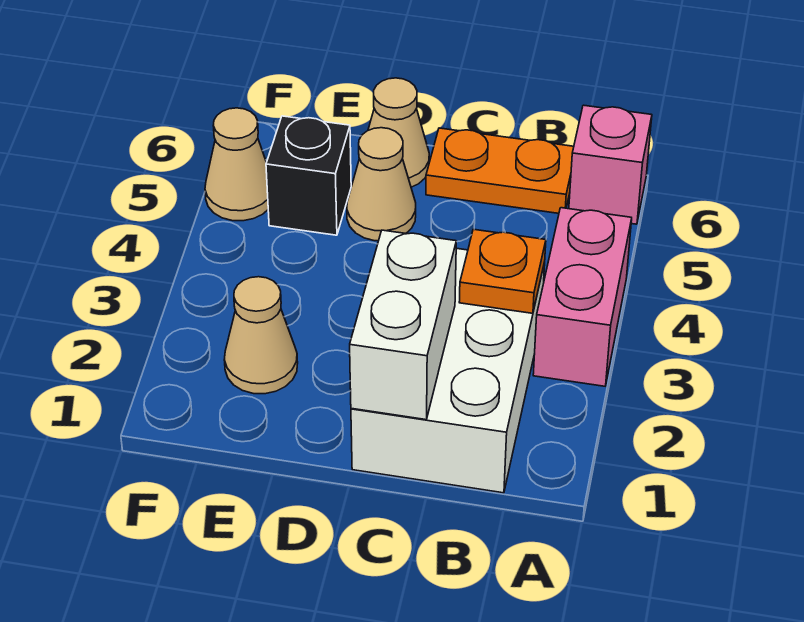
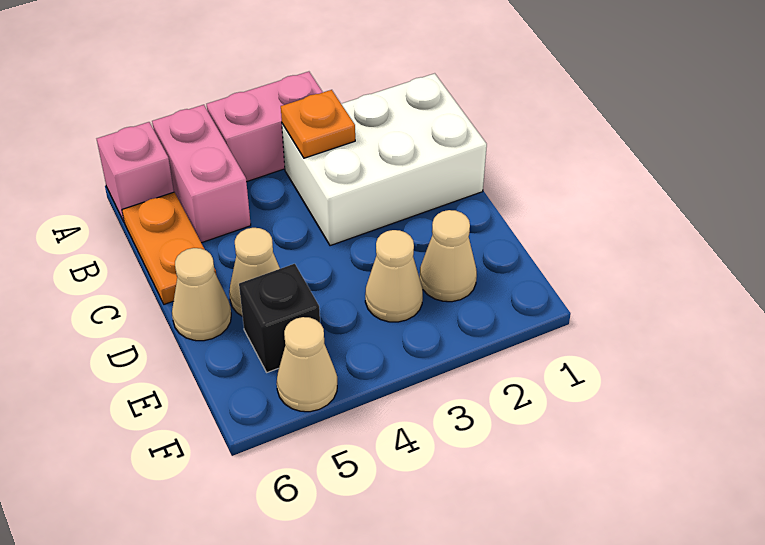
none -> pink brick A5:B5 level 1
white brick C1:C2 level 2 -> none
none -> tan cone E3 level 1

